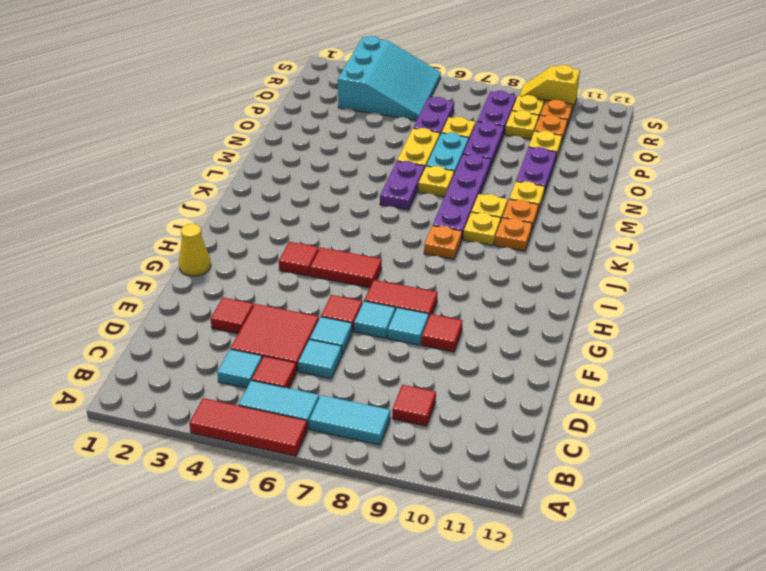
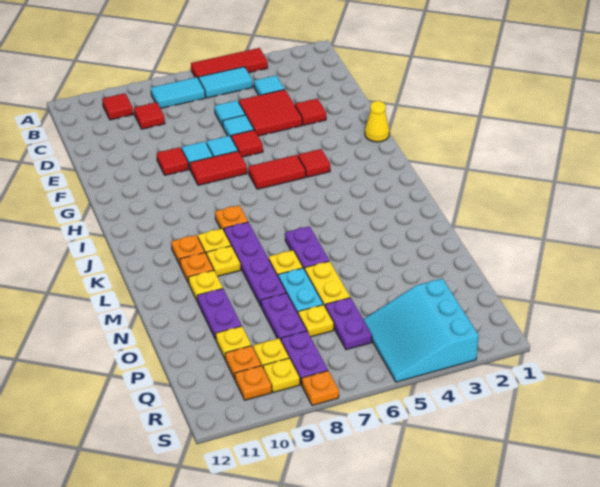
red tile C5 level 1 -> red tile B10 level 1
none -> orange plate S8 level 1
yellow slope S9:S10 level 1 top 10 -> none

